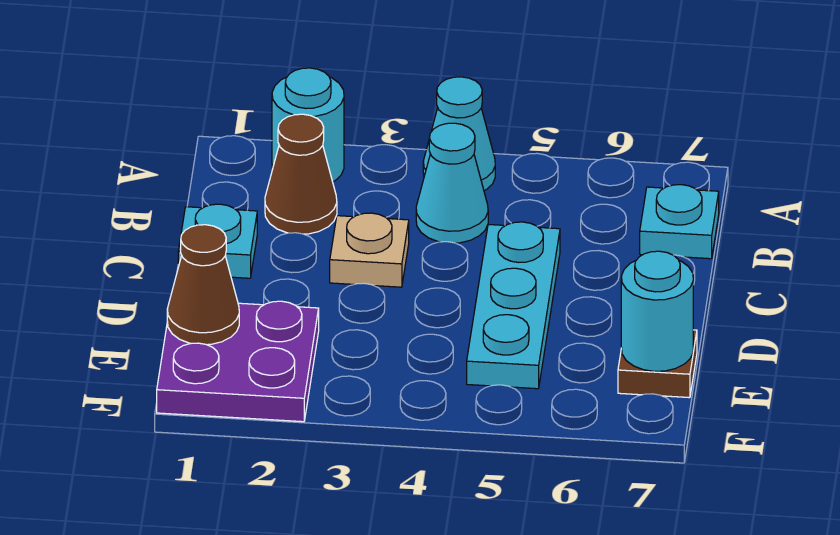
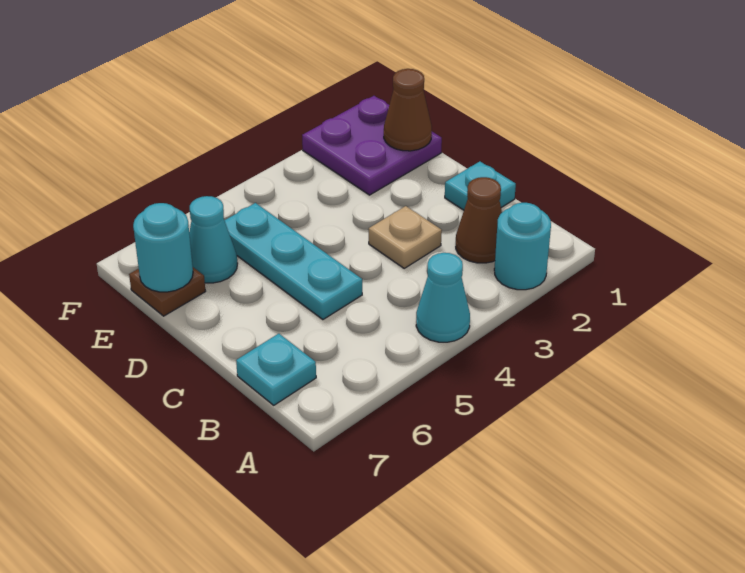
cyan cone B4 level 1 -> cyan cone E6 level 1

